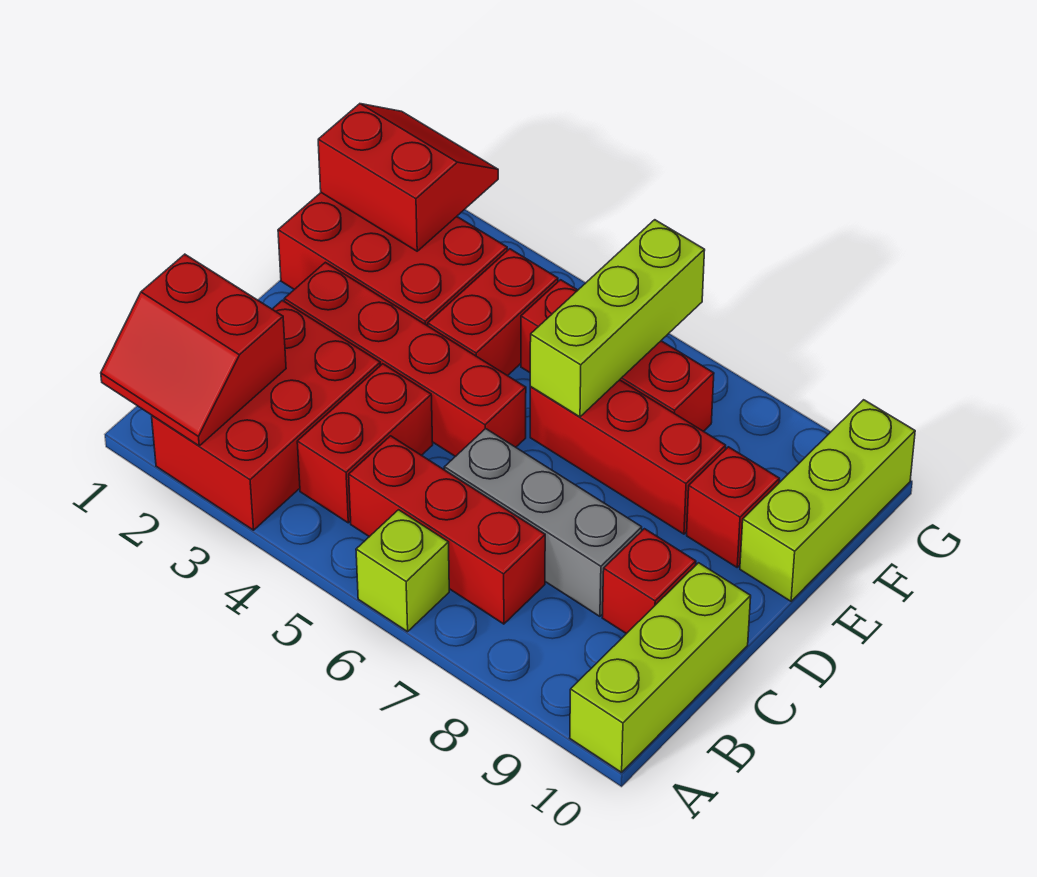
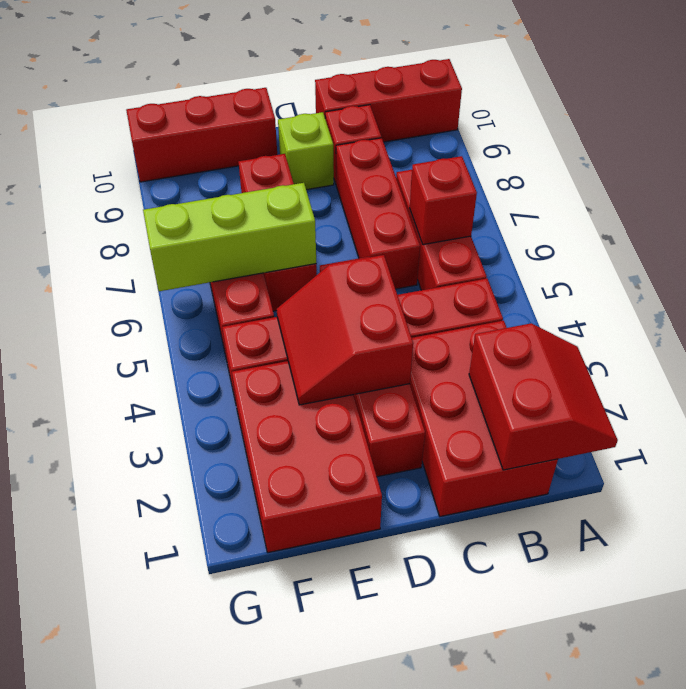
red brick A2:C3 level 1 -> red brick B1:C3 level 1
lime brick A6 level 1 -> lime brick D9 level 1
lime brick A10:C10 level 1 -> red brick A10:C10 level 1
grey brick C6:C8 level 1 -> red brick C6:C8 level 1
red brick E9 level 1 -> red brick B6 level 2
lime brick E10:G10 level 1 -> red brick E10:G10 level 1
red slope F1:G2 level 2 top F -> red slope D3:E4 level 2 top D

